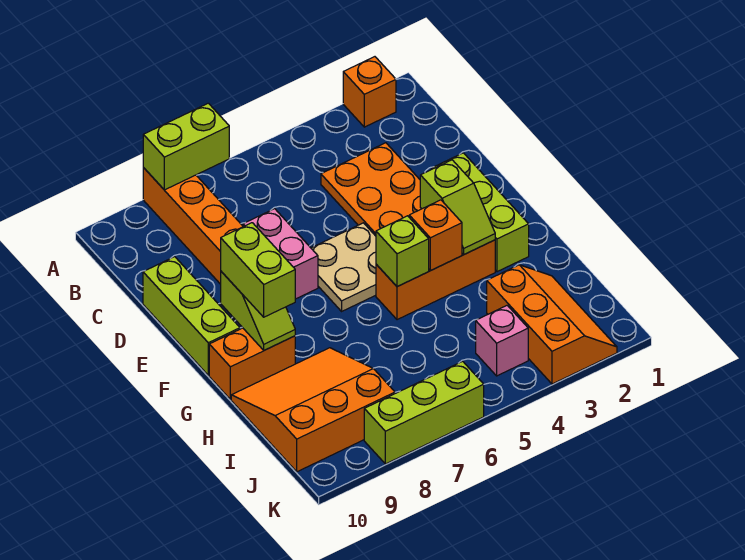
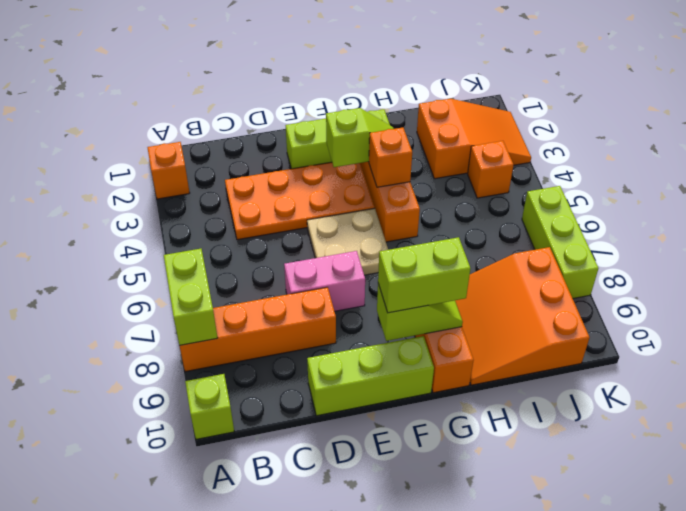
lime brick G5 level 2 -> lime brick A10 level 1
orange slope I2:K3 level 1 top 3 -> orange slope I2:K3 level 1 top I
pink brick J4 level 1 -> orange brick J4 level 1

